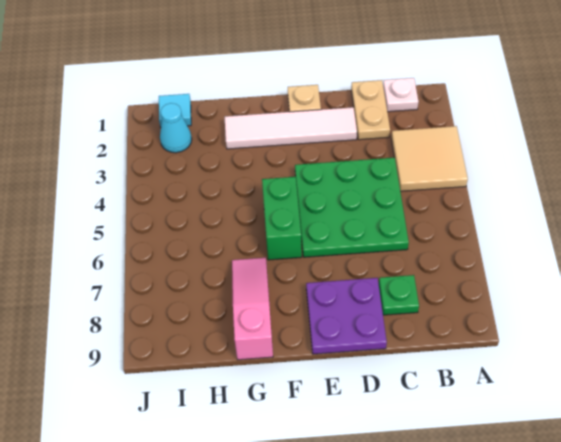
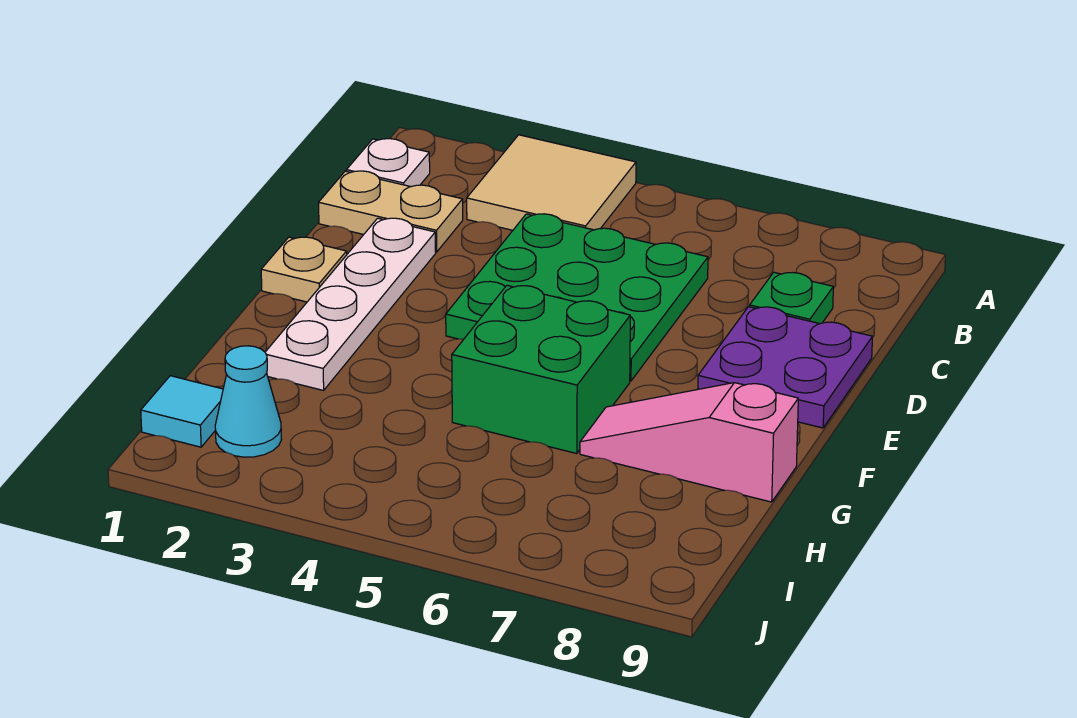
white tile D2:G2 level 1 -> white plate D2:G2 level 1
green brick F5:F6 level 1 -> green brick F5:G6 level 1

